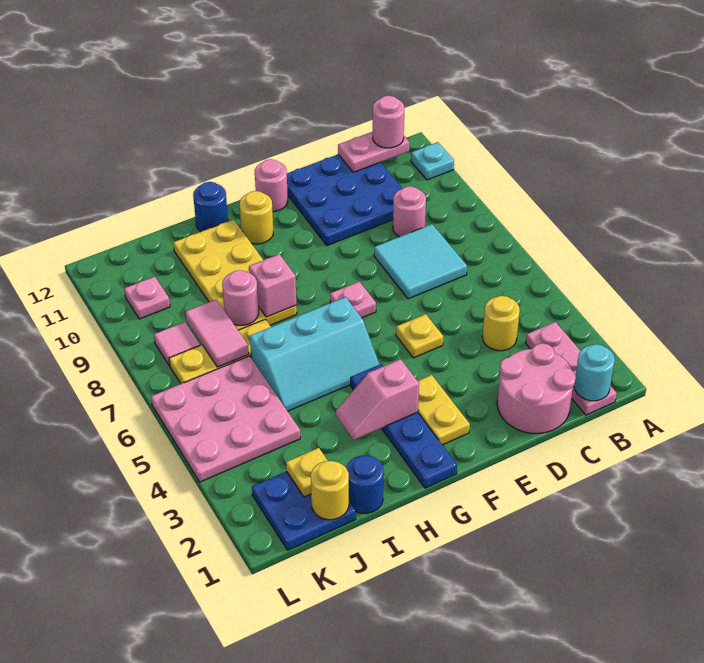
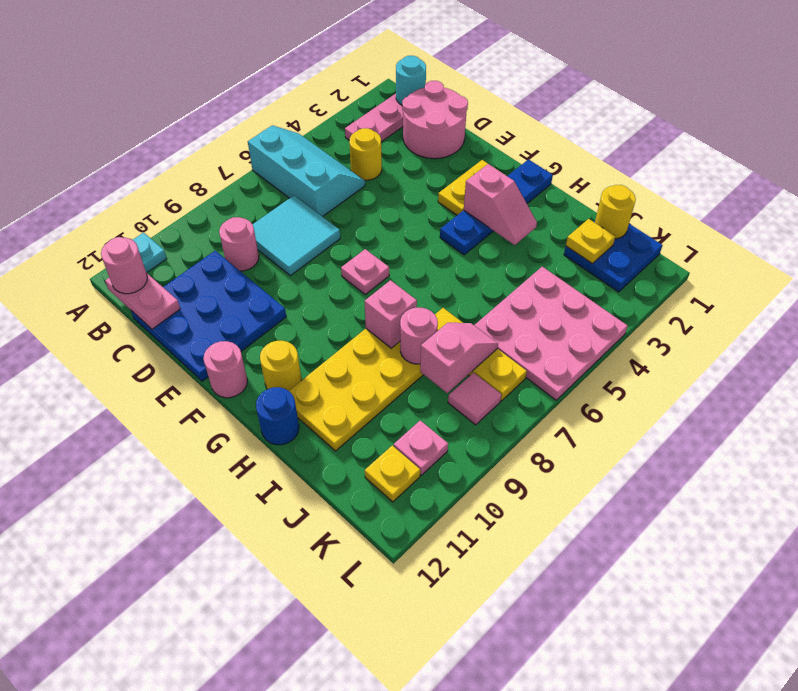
yellow plate E5 level 1 -> yellow plate K11 level 1
cyan slope G5:I6 level 1 top 6 -> cyan slope A5:C6 level 1 top 6
blue round brick I1 level 1 -> none
pink tile J7:J8 level 2 -> pink slope J7:J8 level 2 top 8

